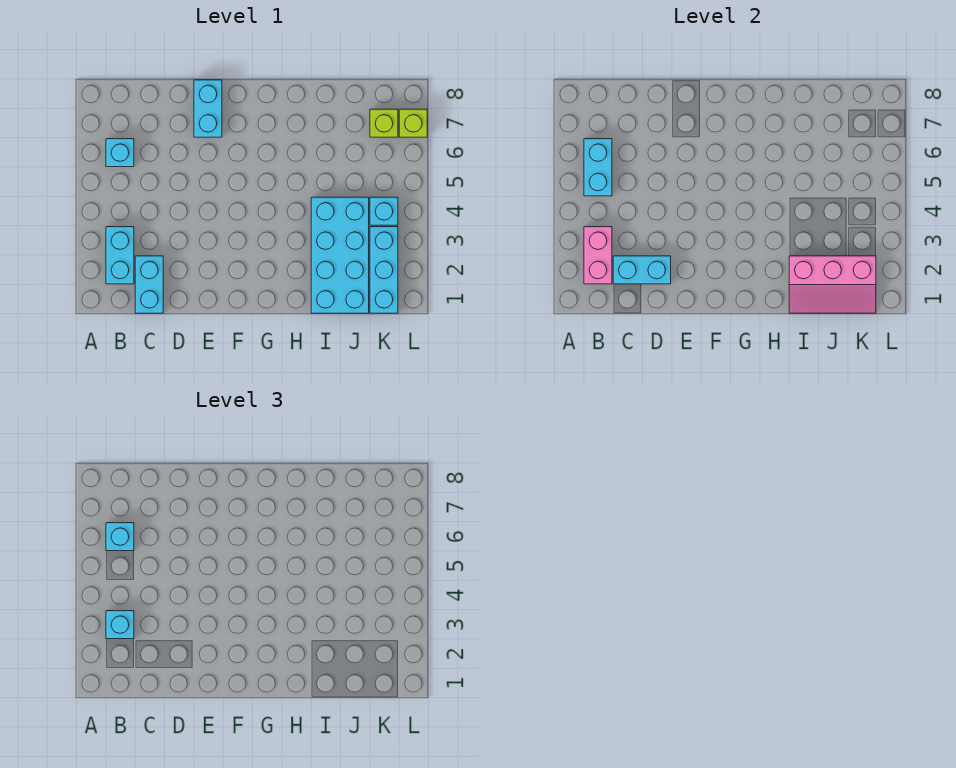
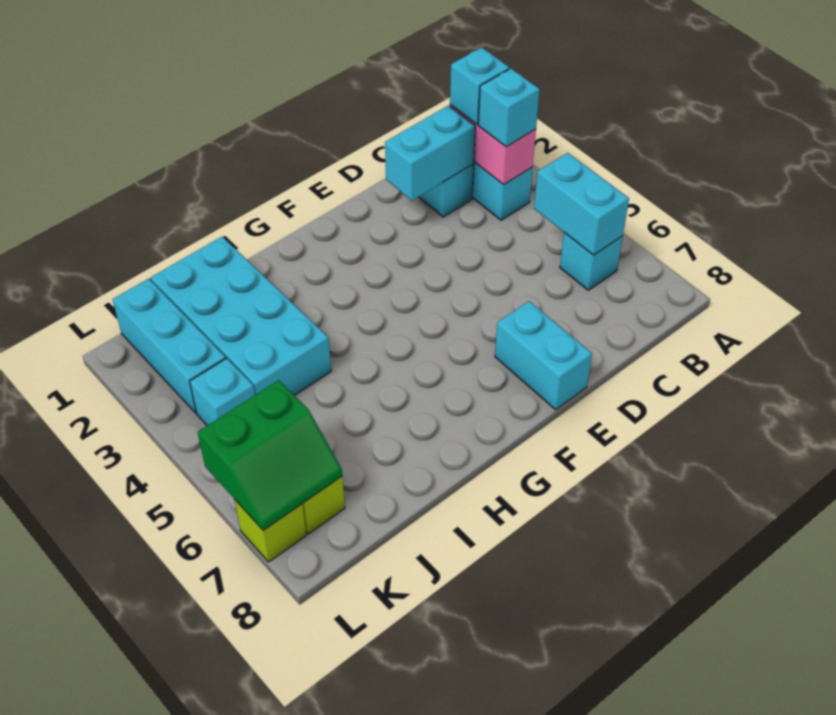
cyan brick B6 level 3 -> cyan brick B2 level 3
pink slope I1:K2 level 2 top 2 -> none
none -> green slope K6:L7 level 2 top 6

